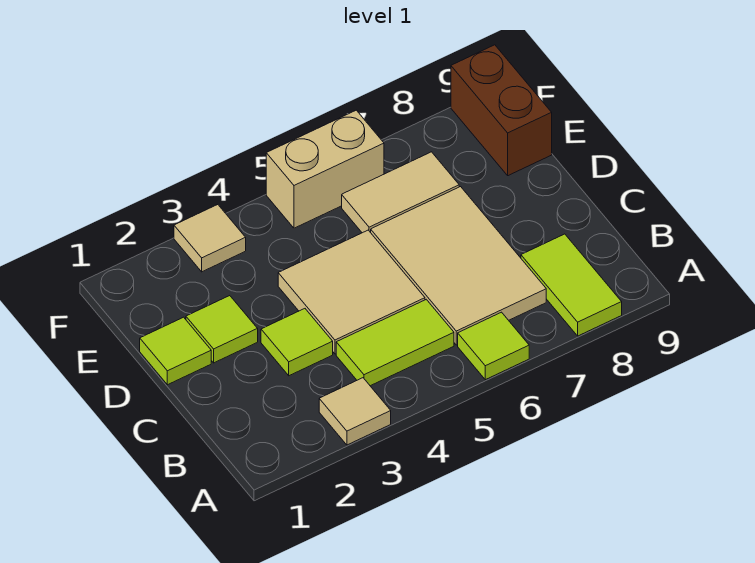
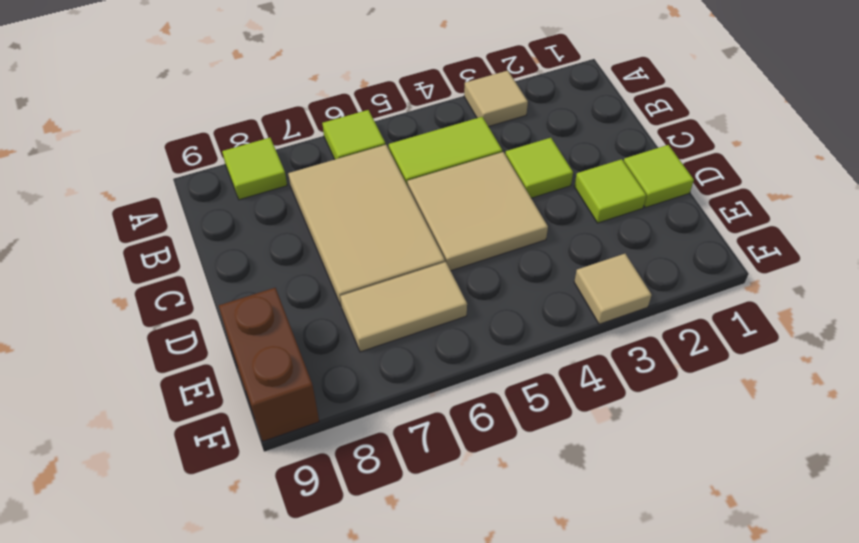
lime tile A8:B8 level 1 -> lime tile A8 level 1
tan brick F5:F6 level 1 -> none

